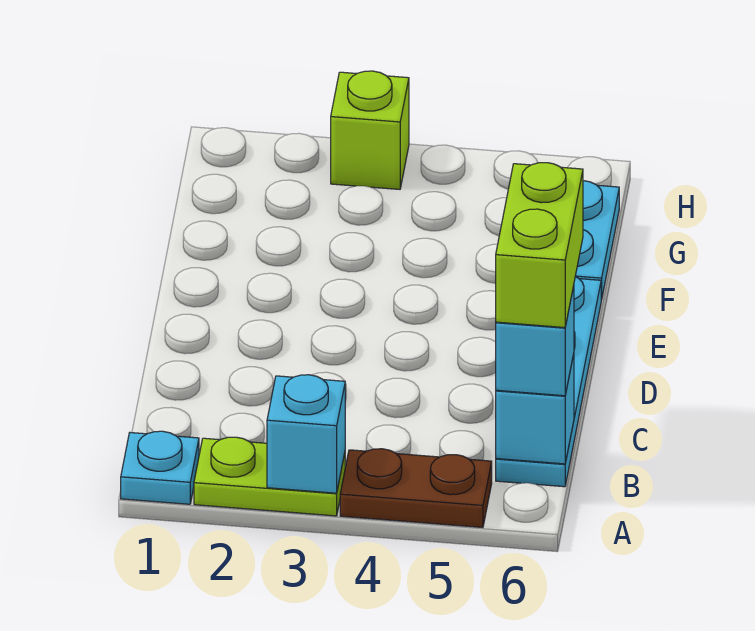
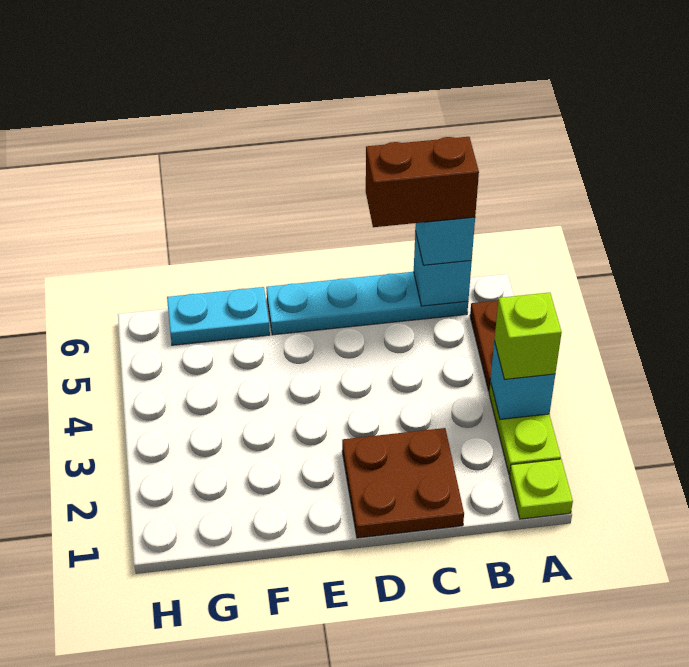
cyan plate A1 level 1 -> lime plate A1 level 1
lime brick B6:C6 level 4 -> brown brick B6:C6 level 4
none -> brown plate C1:D2 level 1
lime brick H3 level 1 -> lime brick A3 level 3

